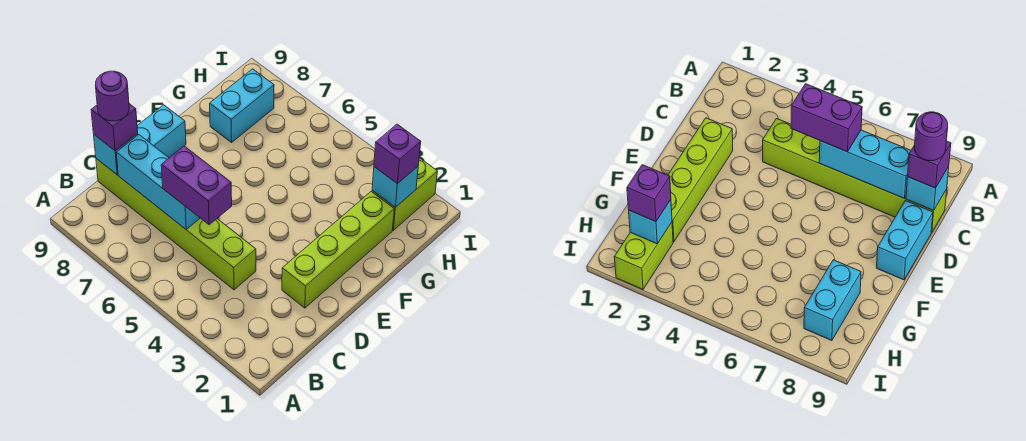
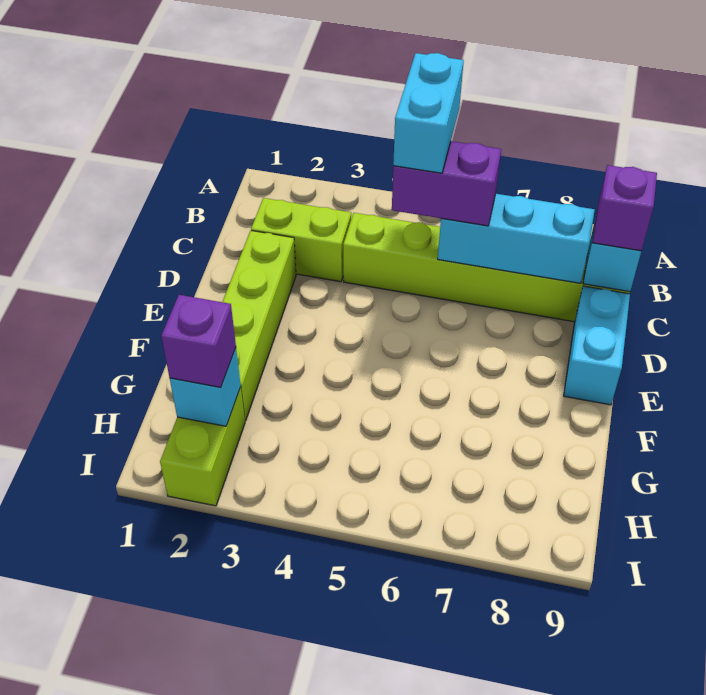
none -> lime brick C2:C3 level 1
purple round brick C9 level 4 -> none
cyan brick G8:H8 level 1 -> cyan brick B5:C5 level 4

